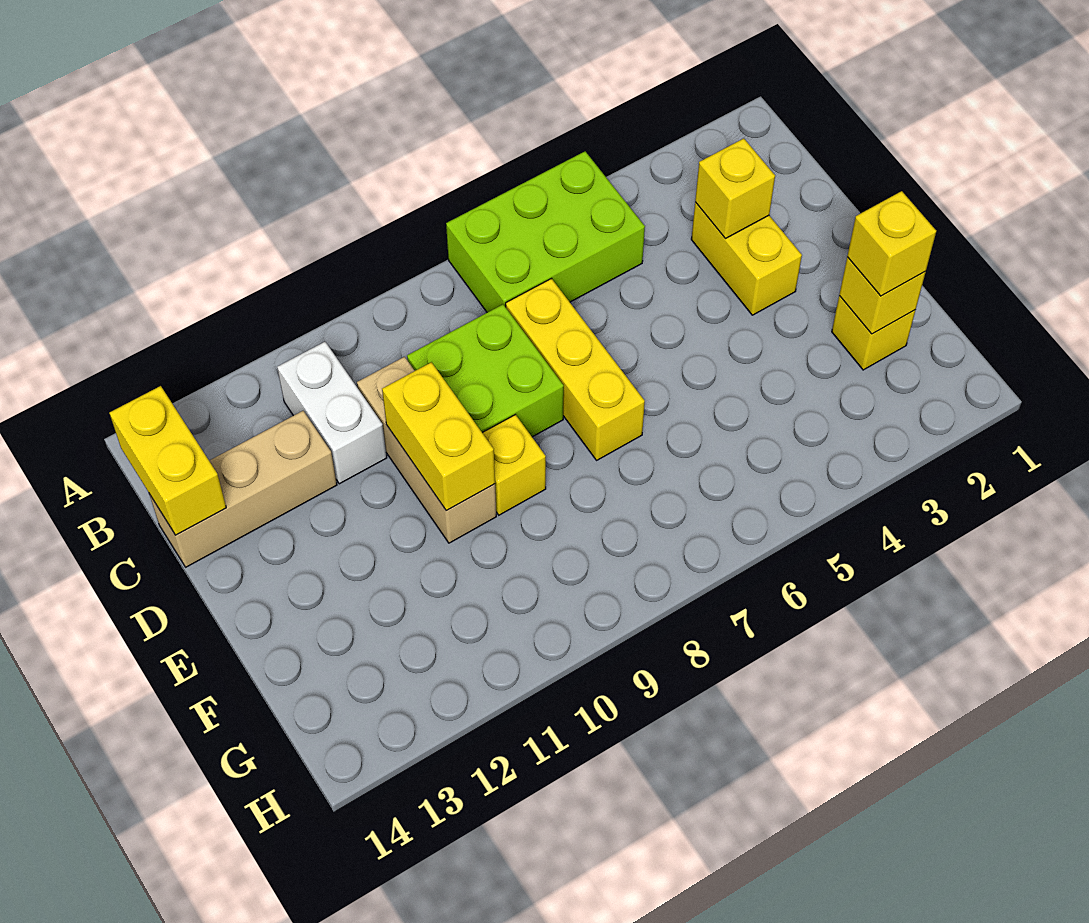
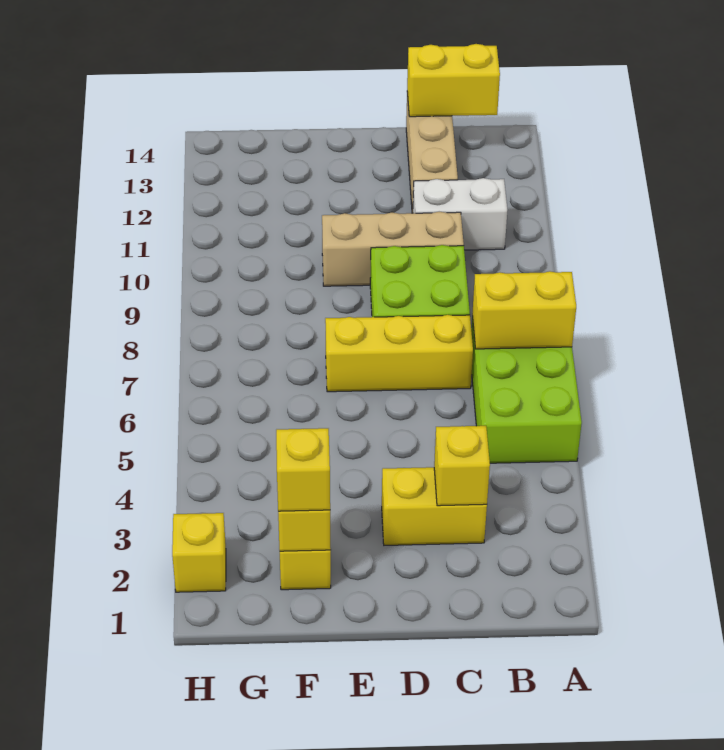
yellow brick D10:E10 level 2 -> yellow brick A7:B7 level 2
yellow brick E9 level 1 -> yellow brick H2 level 1

